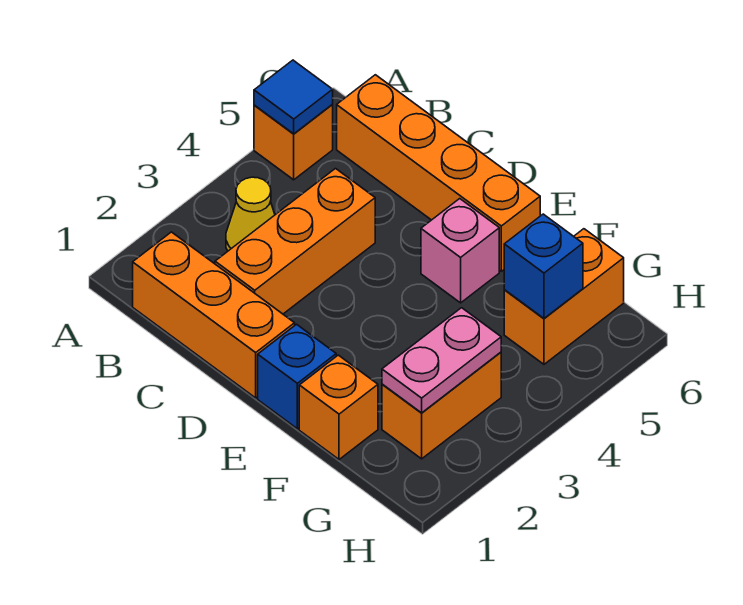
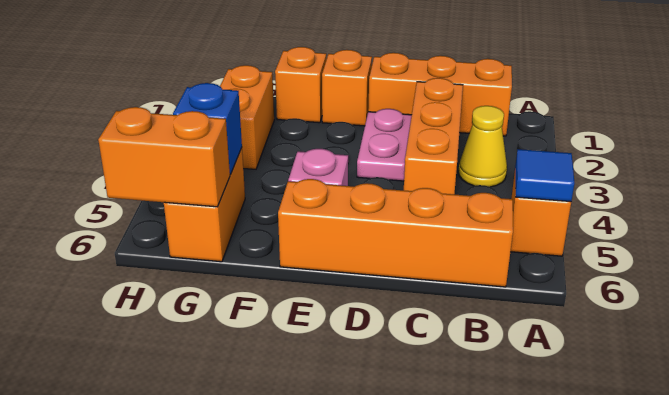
blue brick E1 level 1 -> orange brick E1 level 1
pink plate G2:G3 level 2 -> pink plate D2:D3 level 1
none -> orange brick G6:H6 level 2

